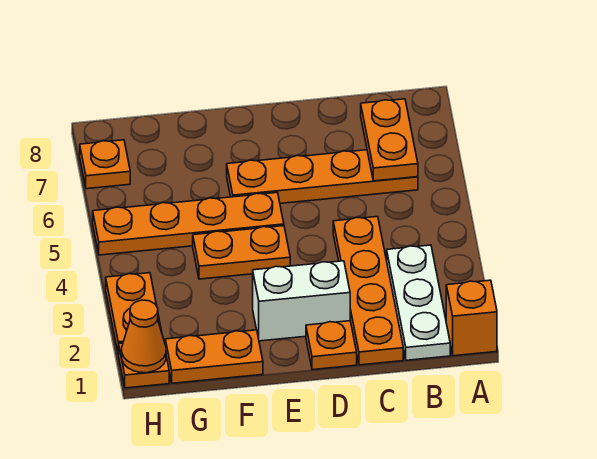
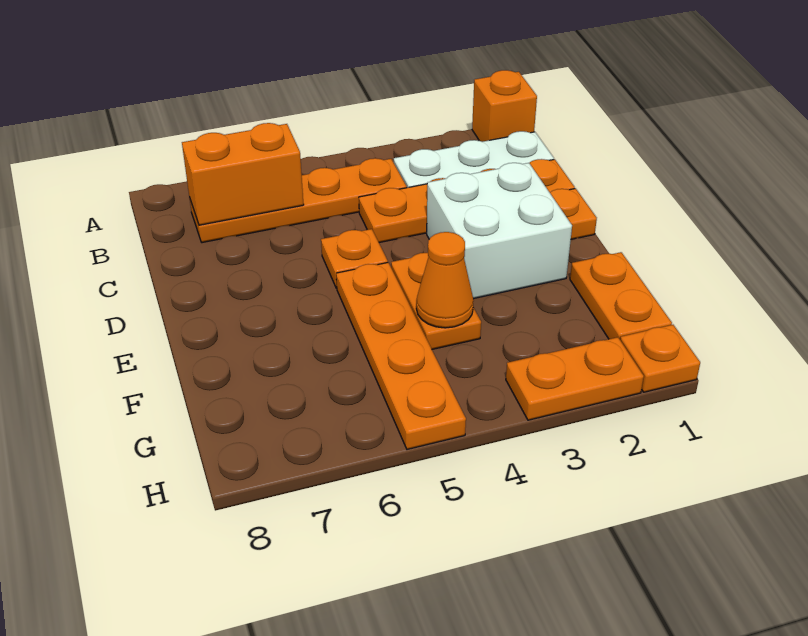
orange plate B6:E6 level 1 -> orange plate B4:B7 level 1
orange plate B6:B7 level 2 -> orange brick B6:B7 level 2
white brick D2:E2 level 1 -> white brick D2:E3 level 1
orange cone H1 level 2 -> orange cone F4 level 2
orange plate H7 level 1 -> orange plate D5 level 1

